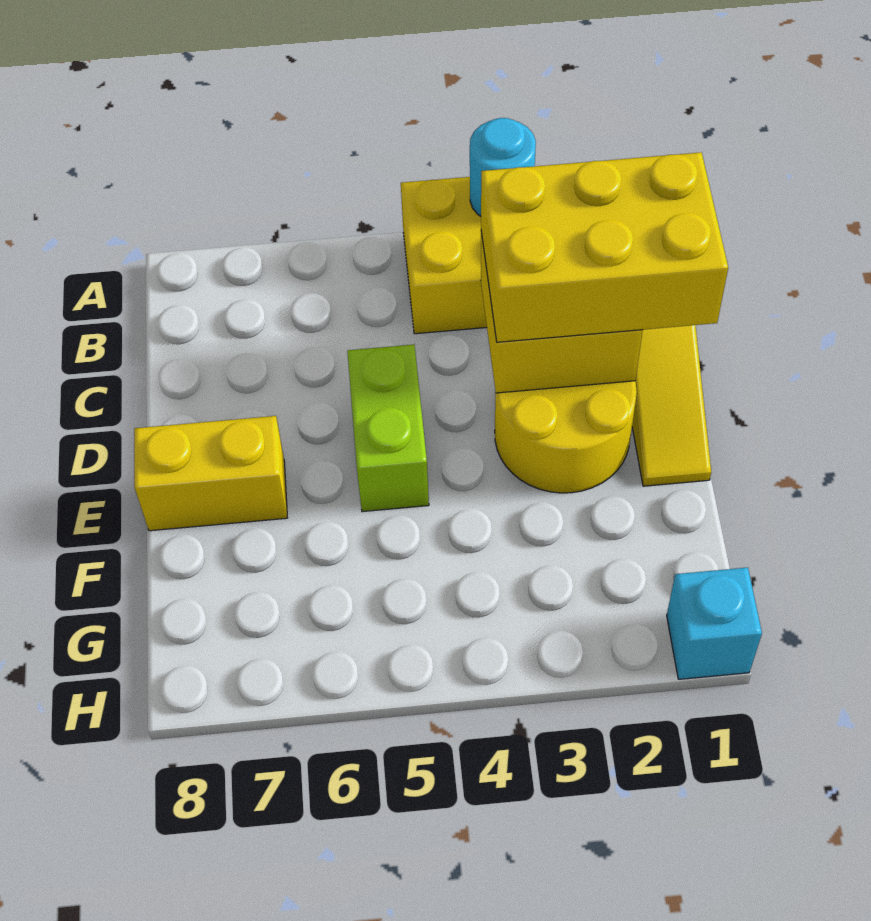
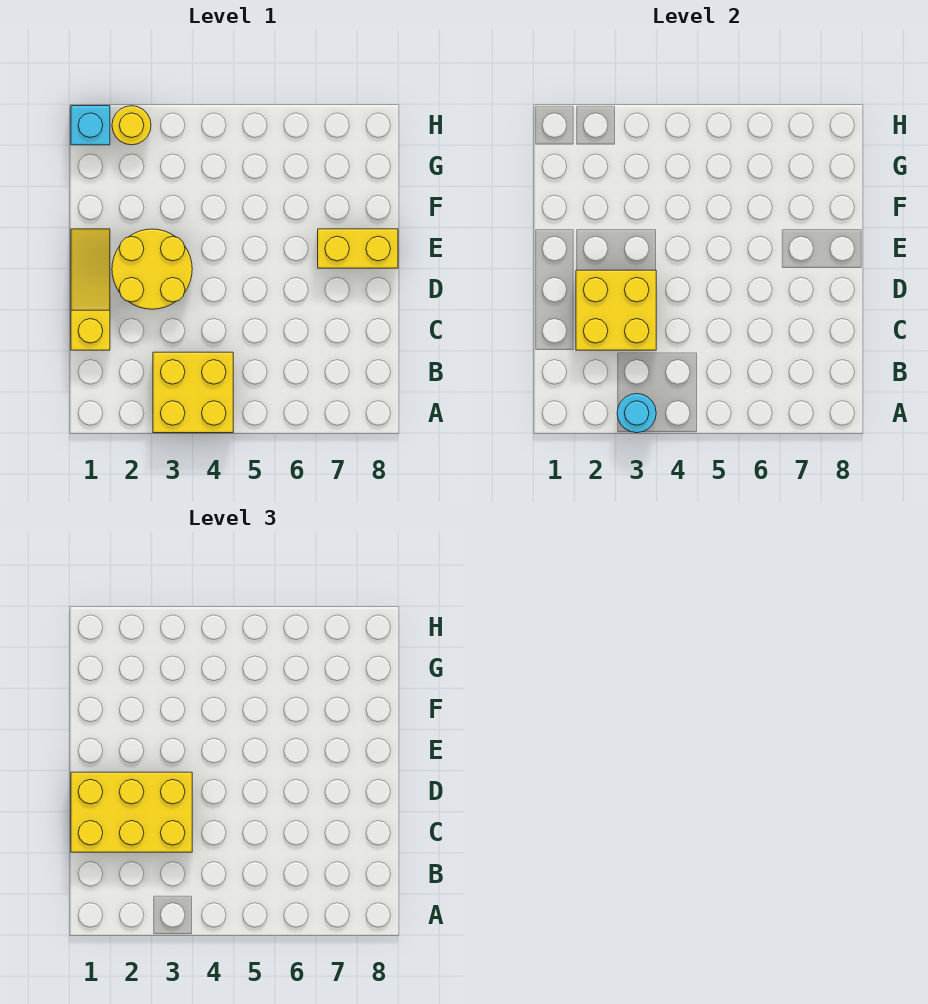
lime brick D5:E5 level 1 -> none
none -> yellow round brick H2 level 1

